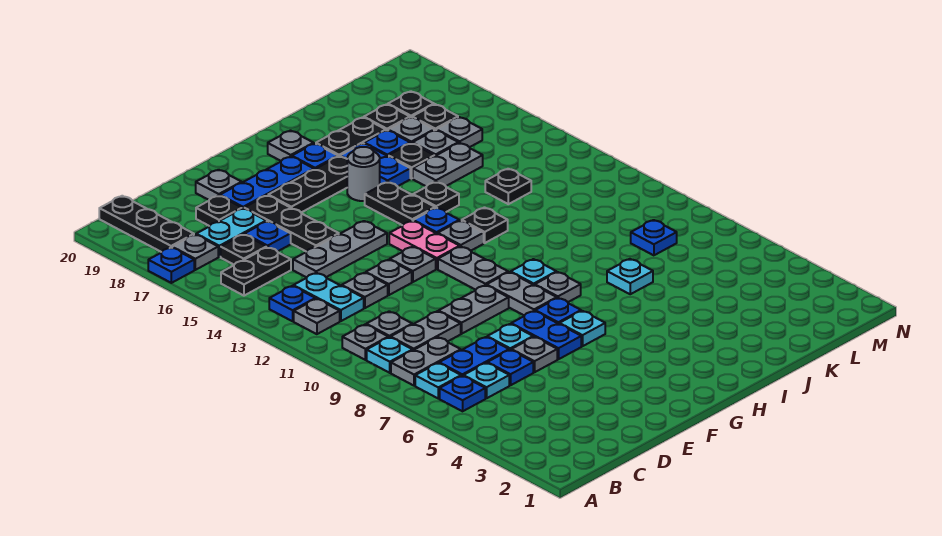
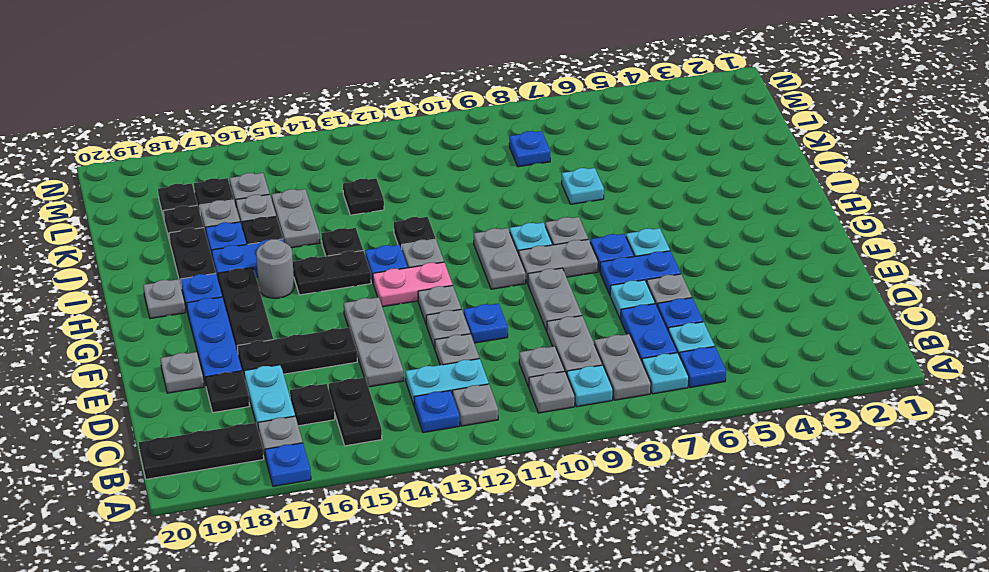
blue plate D16 level 1 -> blue plate E11 level 1
grey plate G10:G11 level 1 -> grey plate G10:H10 level 1

